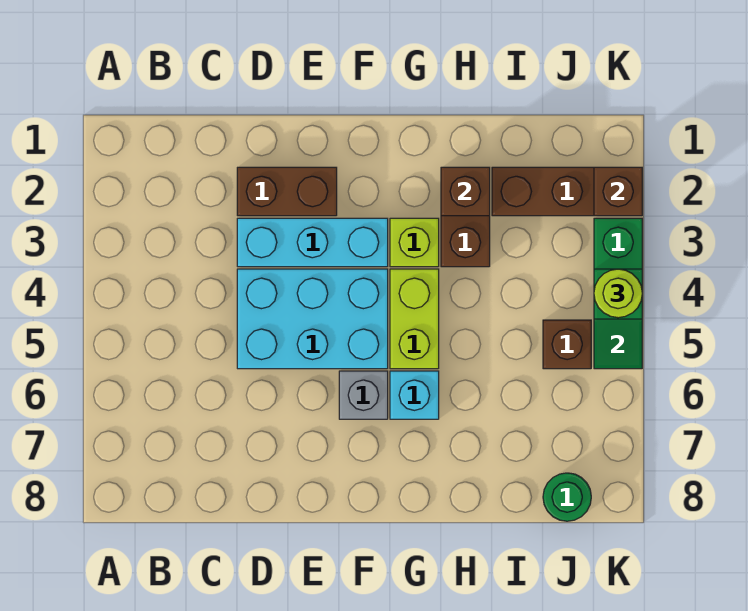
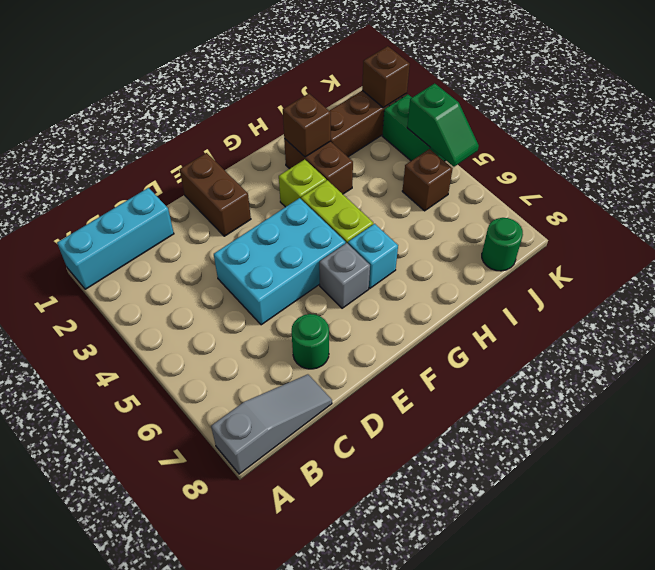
none -> grey slope A8:C8 level 1 top A
brown brick D2:E2 level 1 -> brown brick E1:E2 level 1
cyan brick D3:F3 level 1 -> cyan brick A1:C1 level 1
none -> green round brick D7 level 1
lime round brick K4 level 3 -> none

